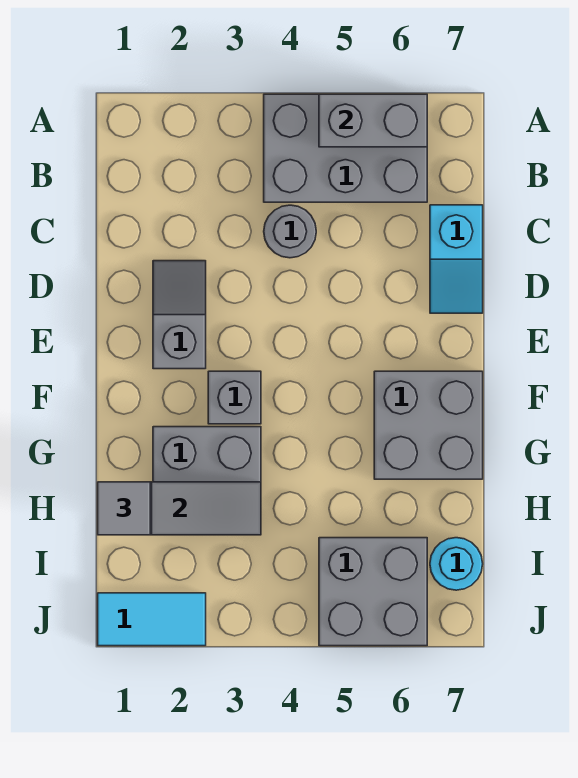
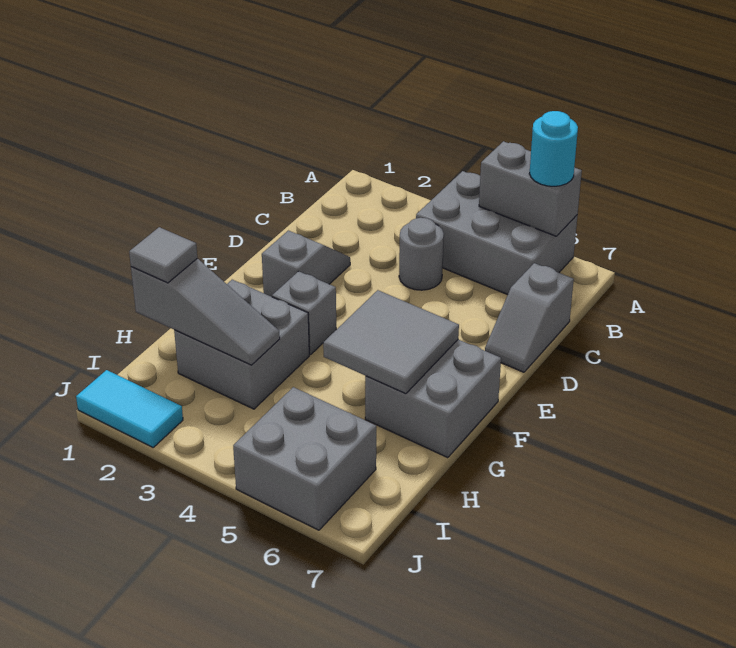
cyan slope C7:D7 level 1 top C -> grey slope C7:D7 level 1 top C
none -> grey tile F5:G6 level 2
cyan round brick I7 level 1 -> cyan round brick A6 level 3

